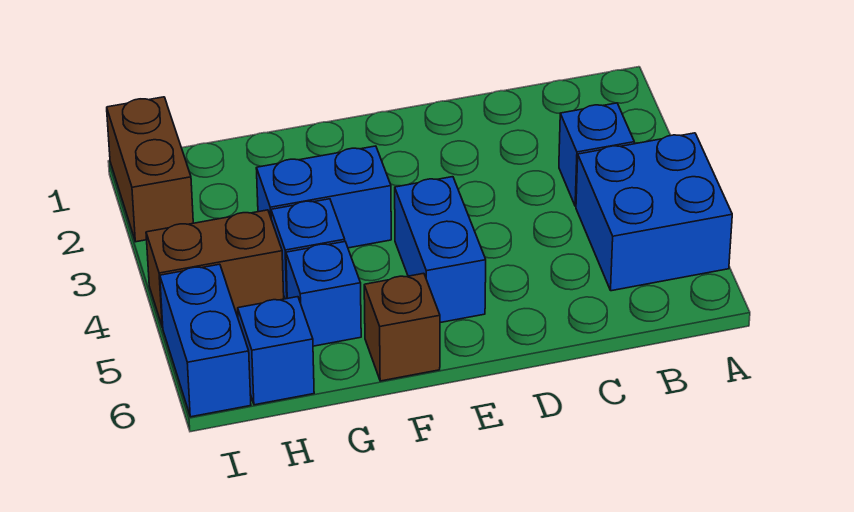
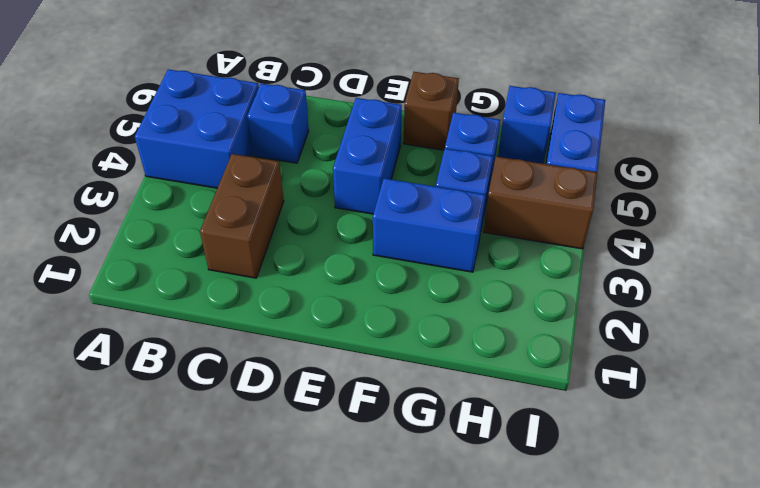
blue brick B3 level 1 -> blue brick C5 level 1
brown brick I1:I2 level 1 -> brown brick C2:C3 level 1

